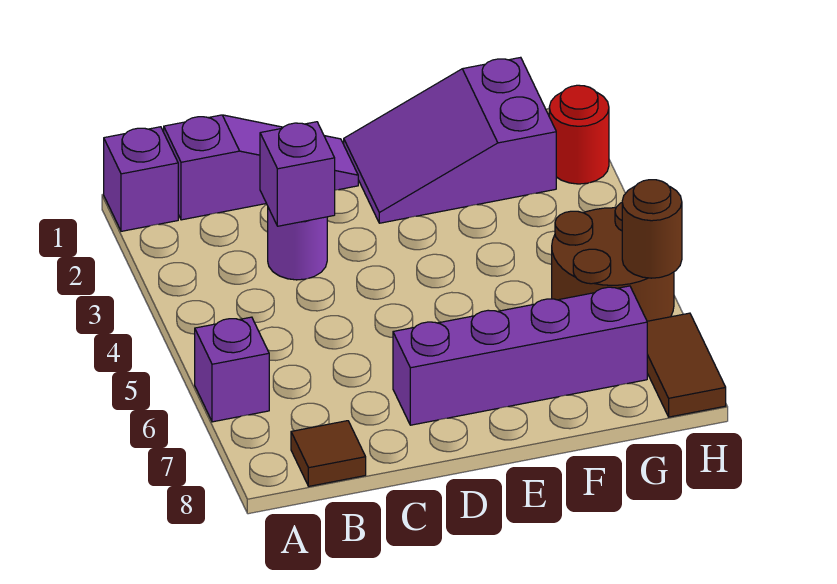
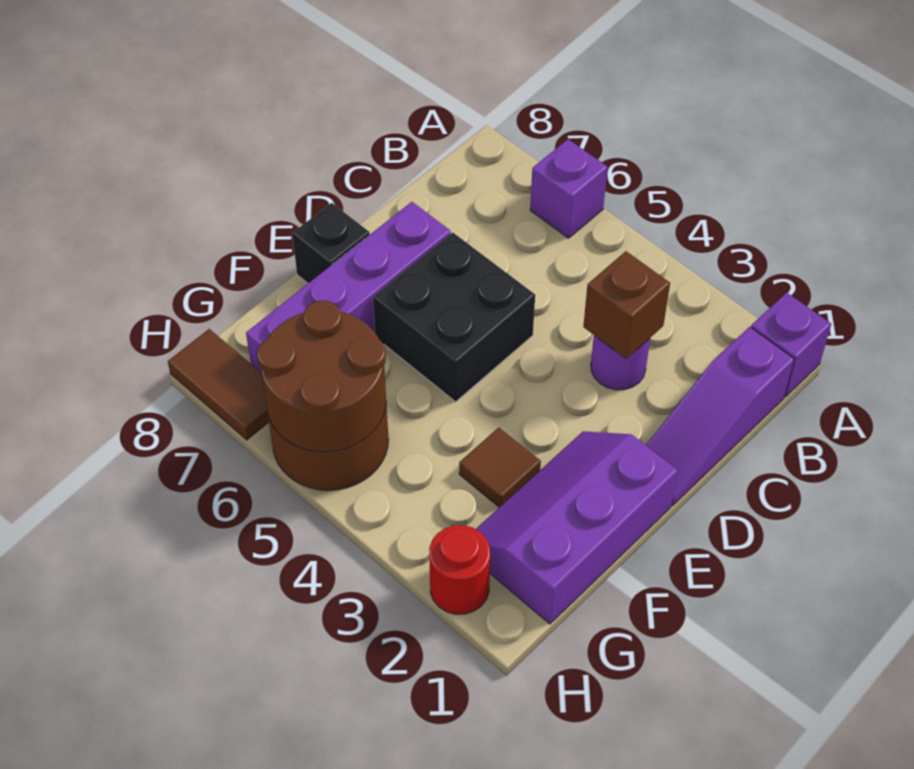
brown tile B8 level 1 -> brown tile F3 level 1
purple brick C3 level 2 -> brown brick C3 level 2
none -> black brick D5:E6 level 1
purple slope E1:G2 level 1 top G -> purple slope E1:G2 level 1 top 1
none -> black brick E8 level 1
brown round brick H6 level 2 -> brown round brick G5:H6 level 2

